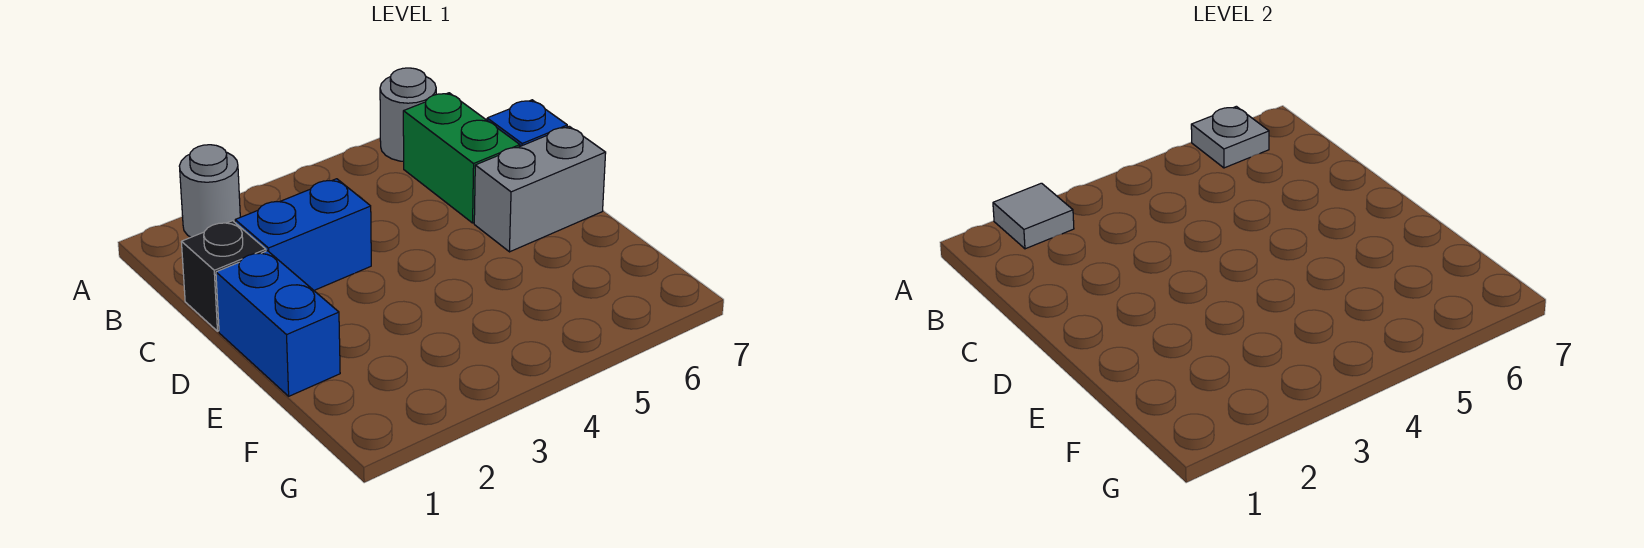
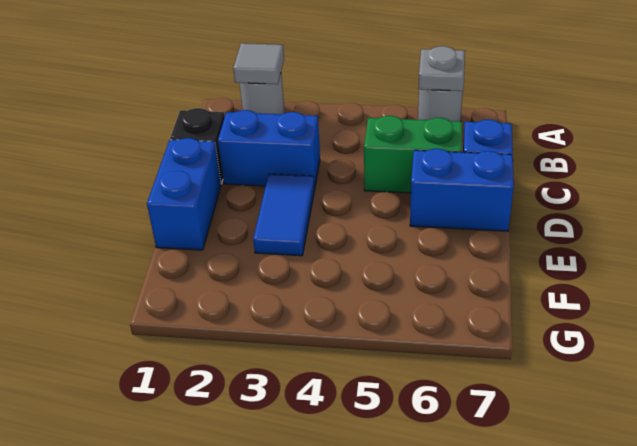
green brick B6:C6 level 1 -> green brick C5:C6 level 1
none -> blue tile D3:E3 level 1
grey brick D6:D7 level 1 -> blue brick D6:D7 level 1

